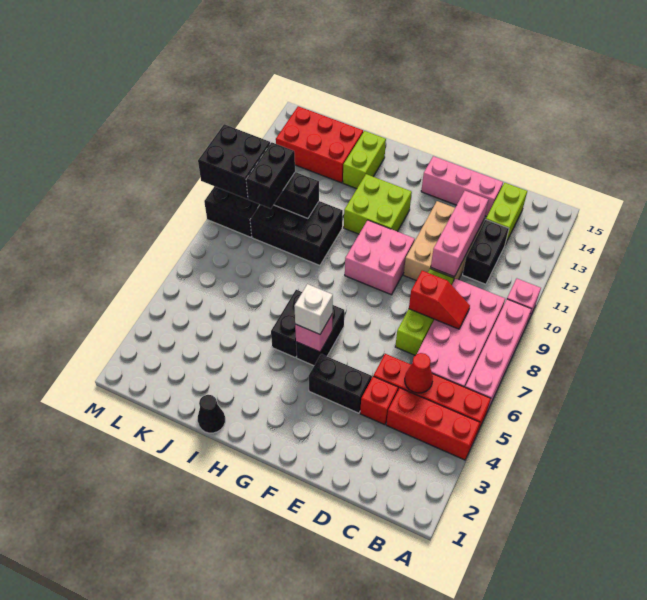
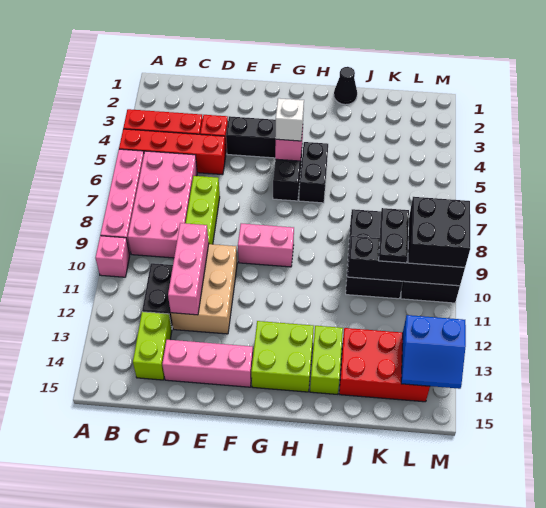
red cone C5 level 2 -> none
red slope C8:D8 level 2 top D -> none
pink brick F9:G10 level 1 -> pink brick F9:G9 level 1
lime brick G11:H12 level 1 -> lime brick G13:H14 level 1
black brick I9:K10 level 1 -> black brick J8:K10 level 1
black brick K9:K10 level 3 -> black plate K9:K10 level 3
none -> blue slope L13:M14 level 2 top 13

